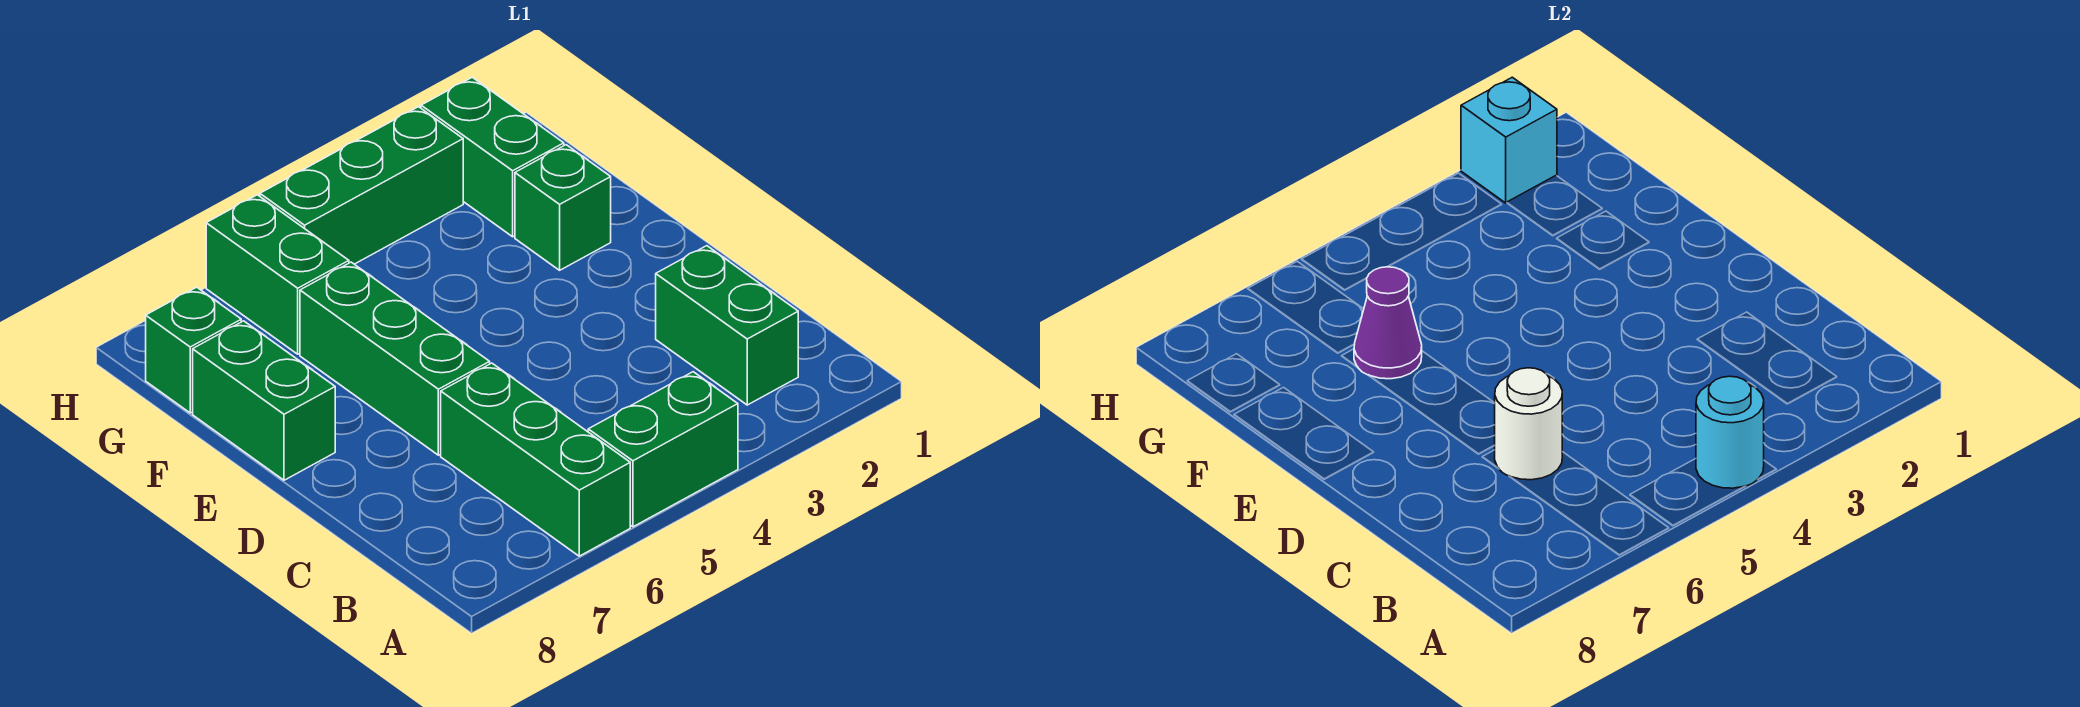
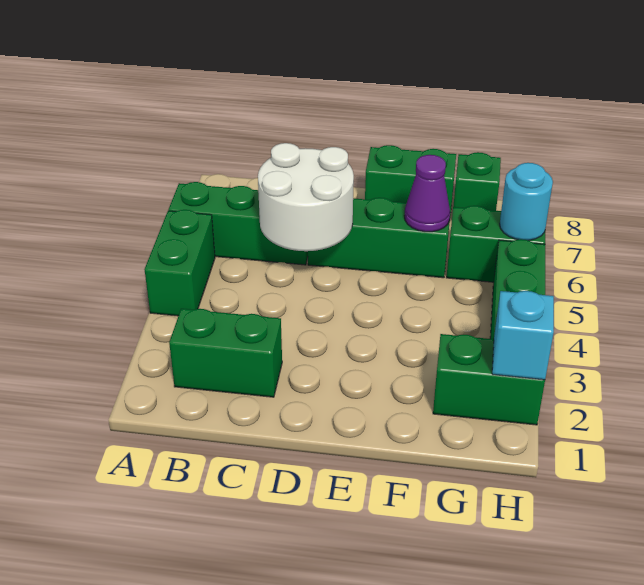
cyan round brick A4 level 2 -> cyan round brick H6 level 2
white round brick C6 level 2 -> white round brick C5:D6 level 2
green brick F2 level 1 -> none

